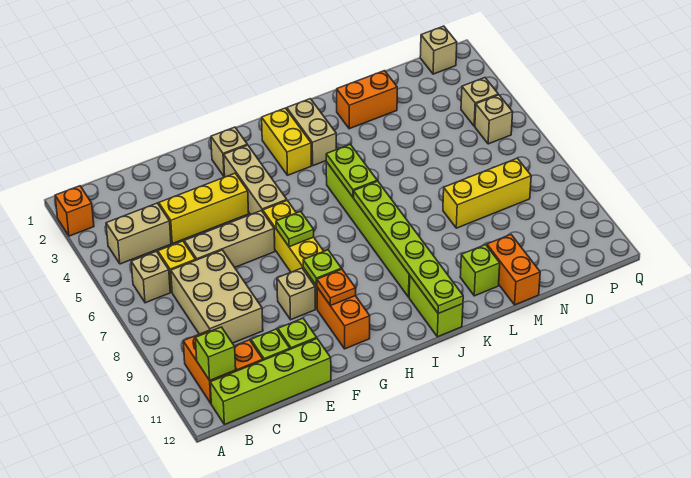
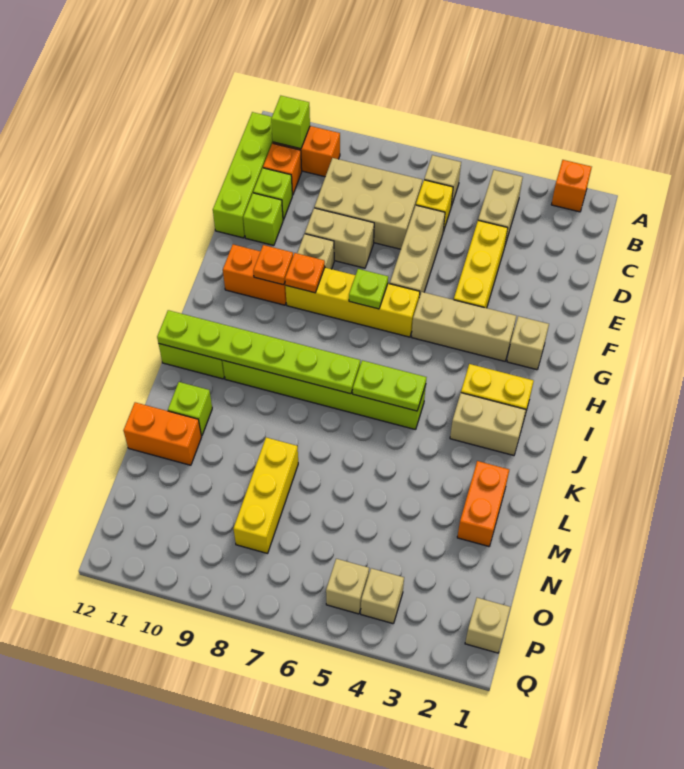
none -> tan brick E8:E9 level 1
lime plate G9 level 2 -> orange plate G9 level 2

